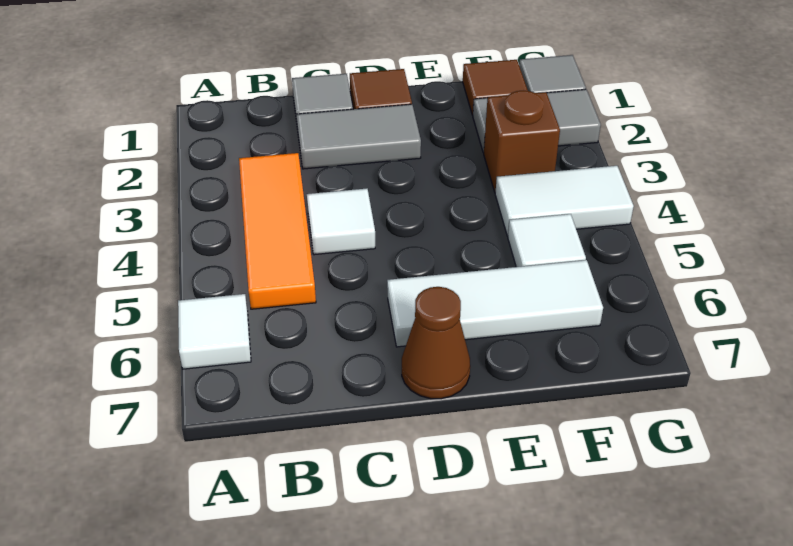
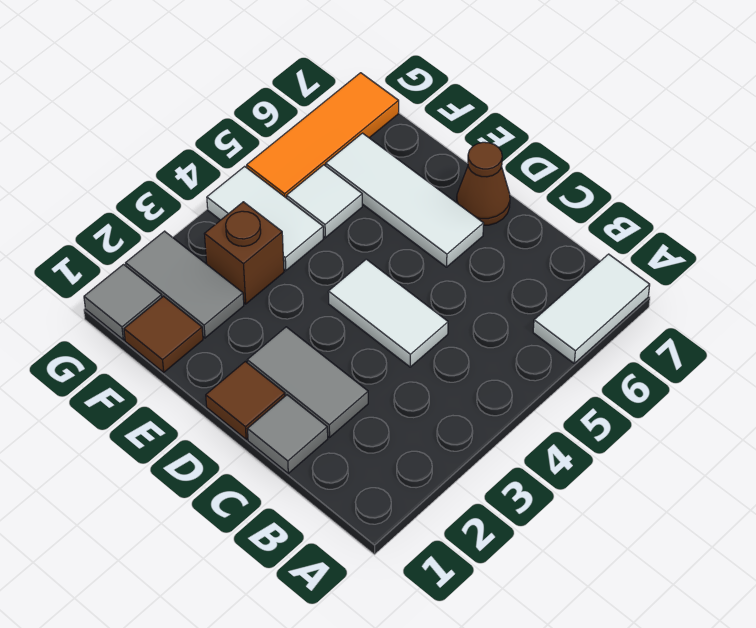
white tile A6 level 1 -> white tile A6:A7 level 1
orange tile B3:B5 level 1 -> orange tile G5:G7 level 1
white tile C4 level 1 -> white tile C4:D4 level 1

